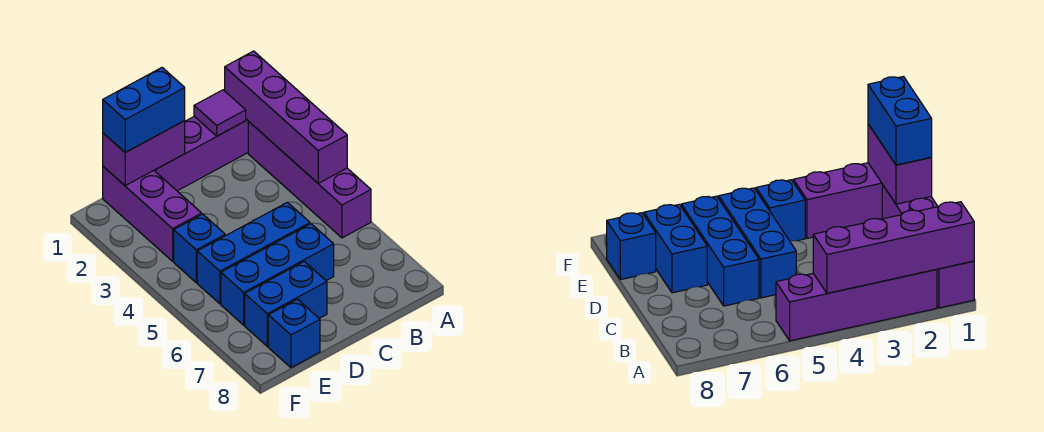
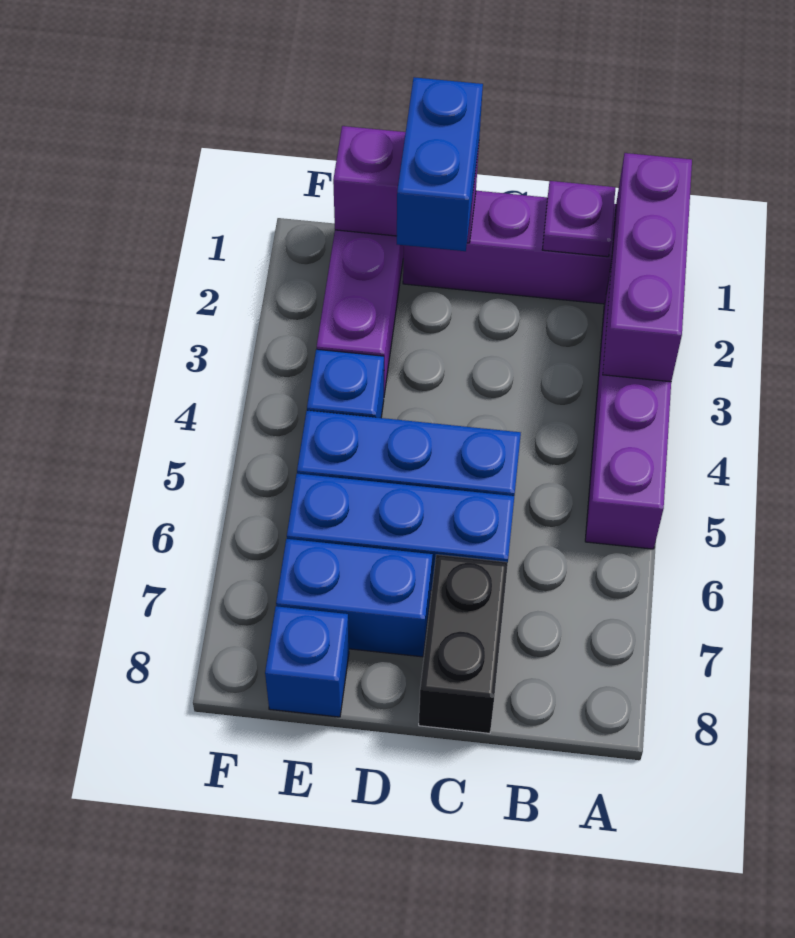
purple brick A1:A4 level 2 -> purple brick A1:A3 level 2
purple tile B1 level 2 -> purple plate B1 level 2
none -> black brick C7:C8 level 1
blue brick D1:E1 level 3 -> blue brick D1:D2 level 3

